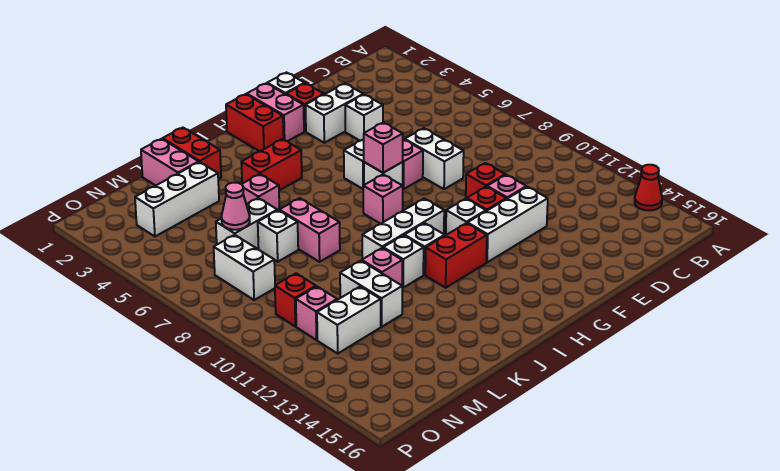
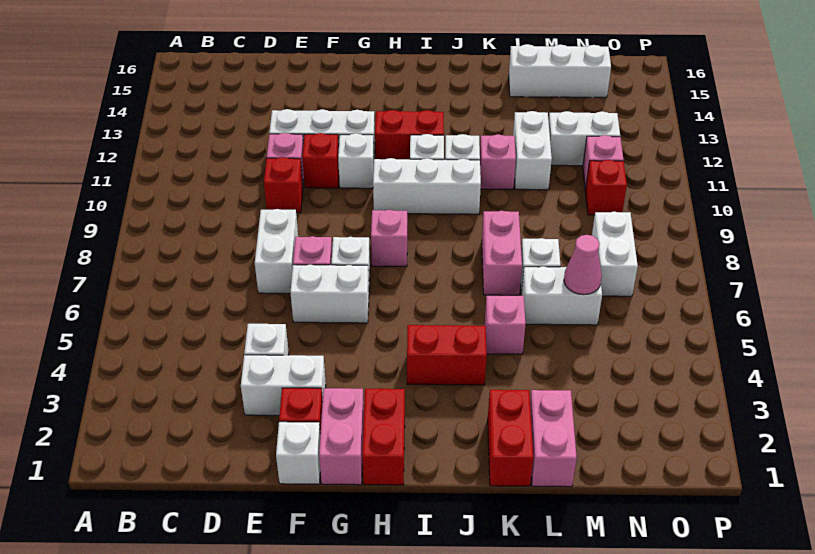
red cone A14 level 1 -> none
pink brick G7 level 2 -> none
white brick L3:N3 level 1 -> white brick L15:N15 level 1

